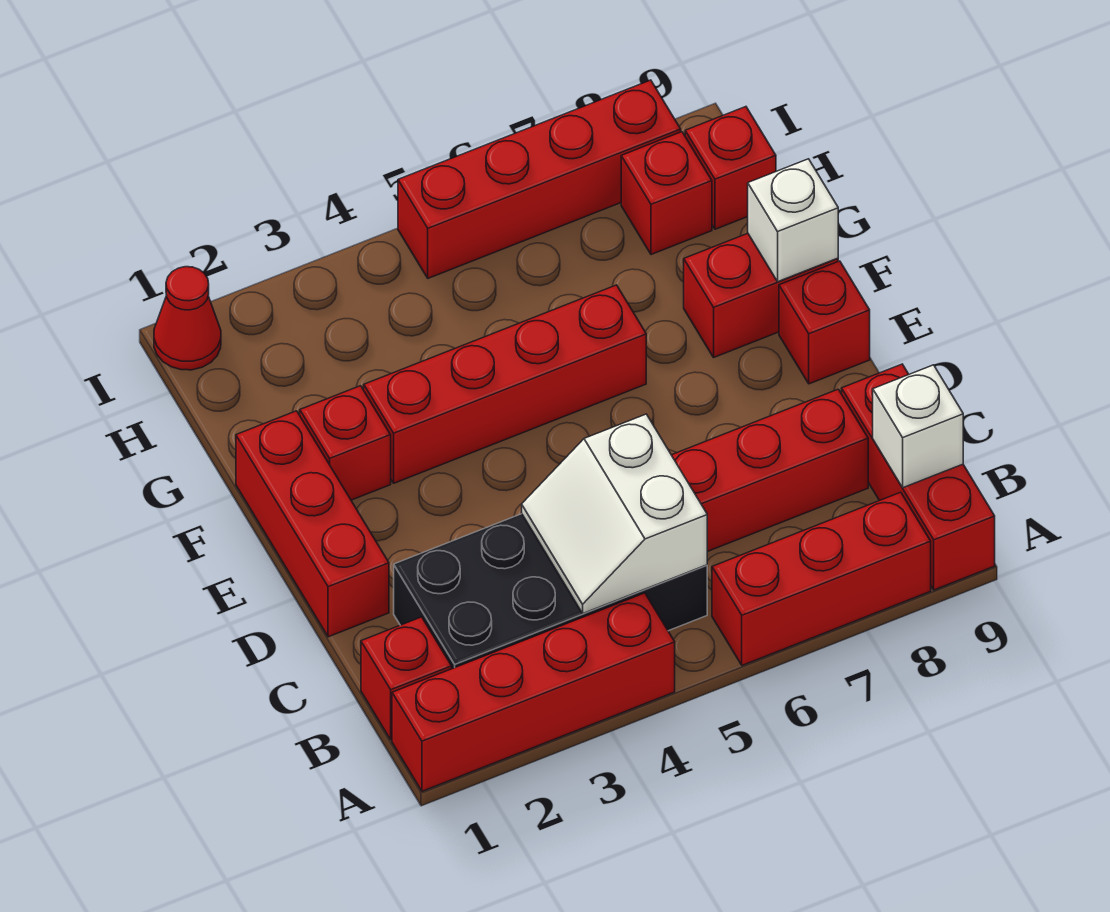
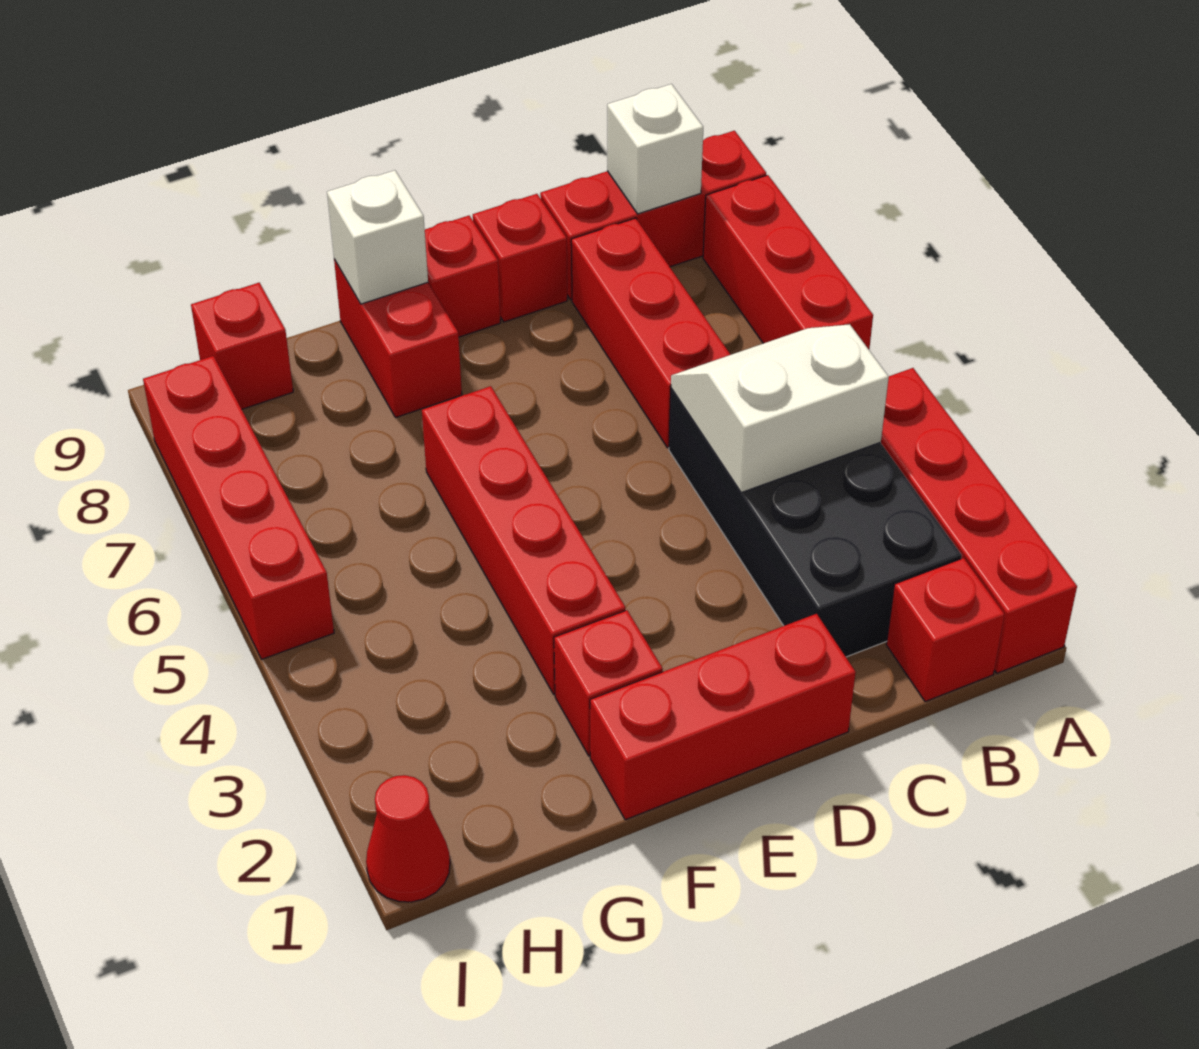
white slope B4:C5 level 2 top 5 -> white slope B4:C5 level 2 top 4
red brick H8 level 1 -> red brick D9 level 1

